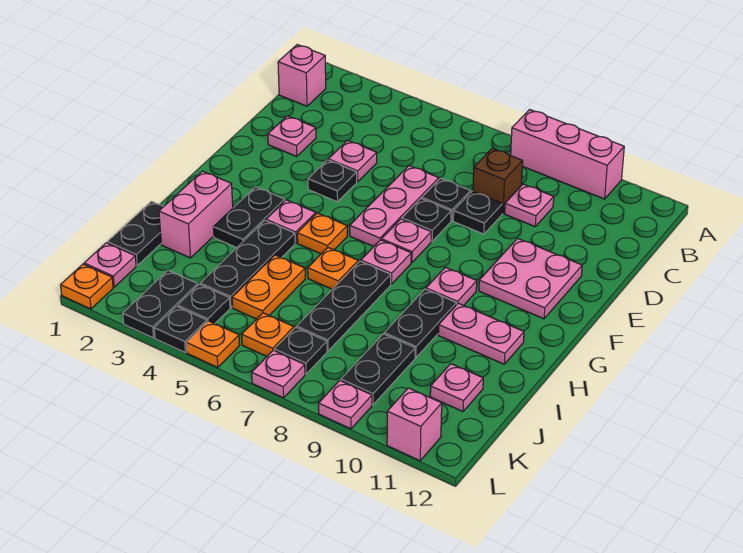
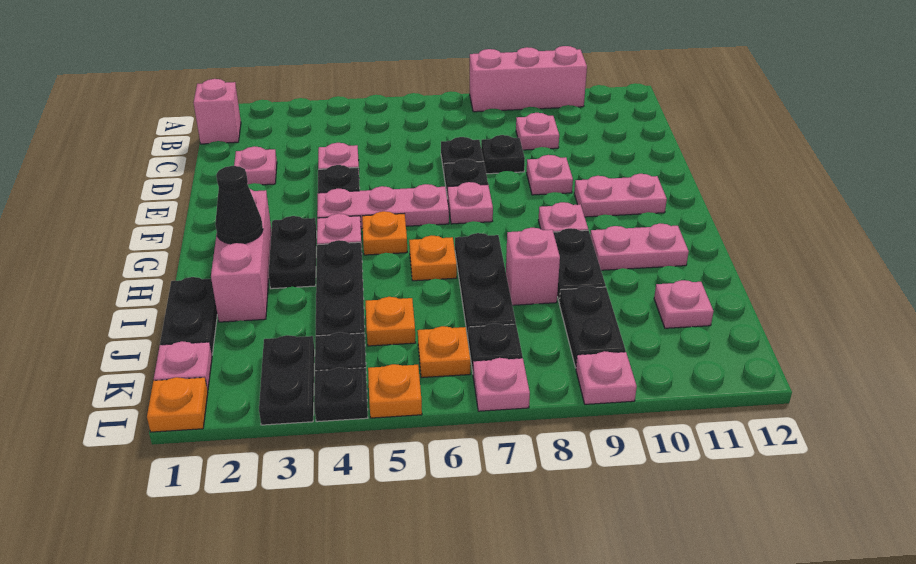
brown brick C8 level 1 -> none
pink plate D6:F6 level 1 -> pink plate F4:F6 level 1
pink plate E10:F11 level 1 -> pink plate F10:F11 level 1
pink plate G7 level 1 -> pink plate E9 level 1
pink brick H2:I2 level 1 -> pink brick G2:I2 level 1
none -> black cone H2 level 2
orange plate I5:J5 level 1 -> orange plate J5 level 1
pink brick L11 level 1 -> pink brick I8 level 1

